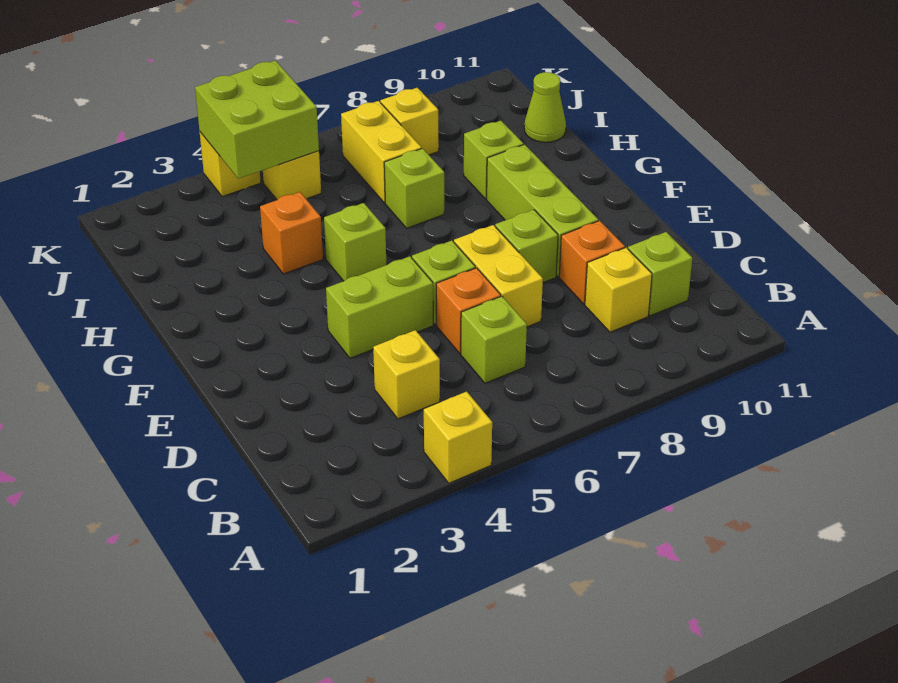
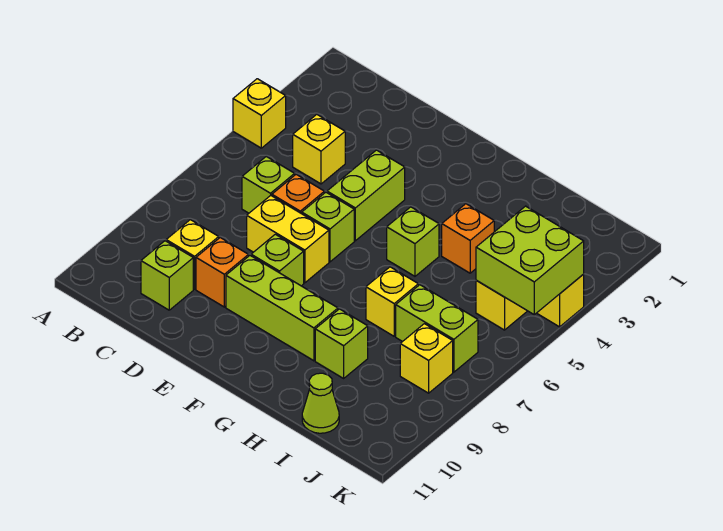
lime brick H7 level 1 -> yellow brick H7 level 1
yellow brick I7:J7 level 1 -> lime brick I7:J7 level 1

